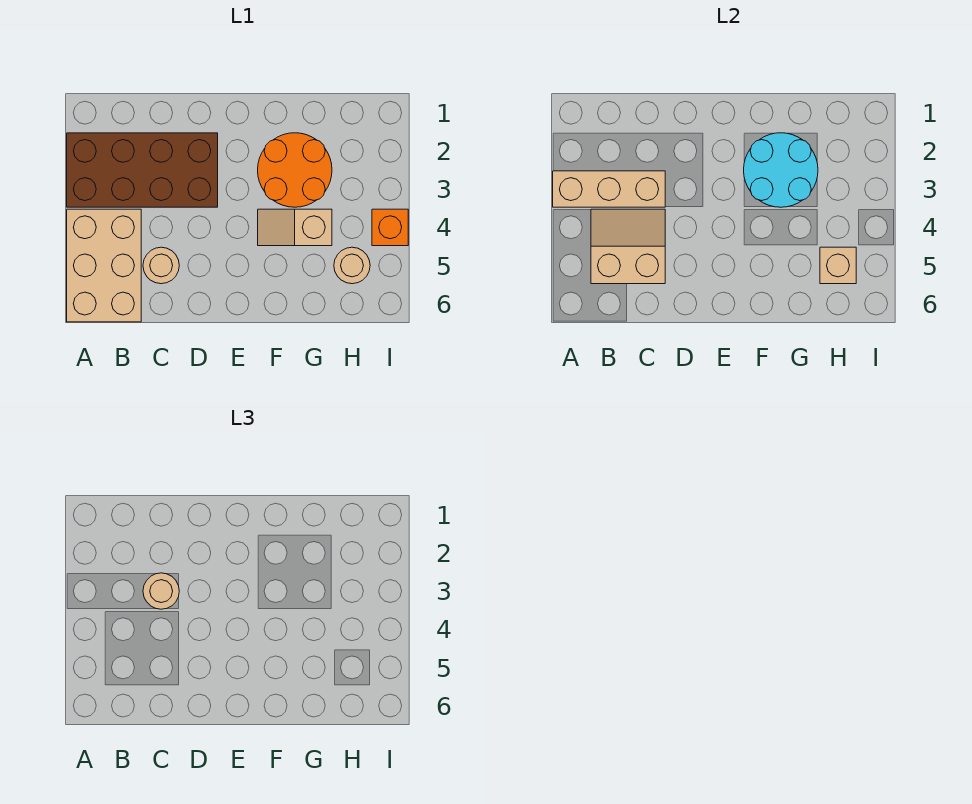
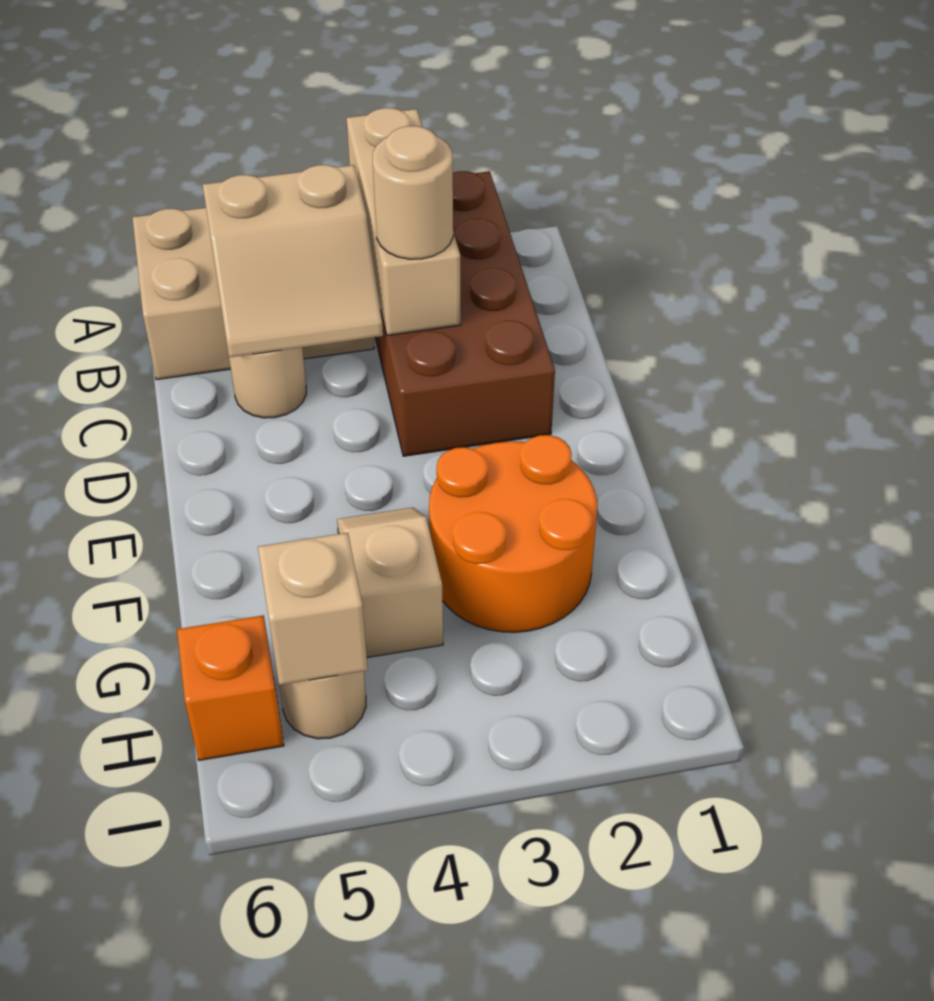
tan slope B4:C5 level 2 top 5 -> tan slope B4:C5 level 2 top B
cyan round brick F2:G3 level 2 -> none
orange brick I4 level 1 -> orange brick H6 level 1

